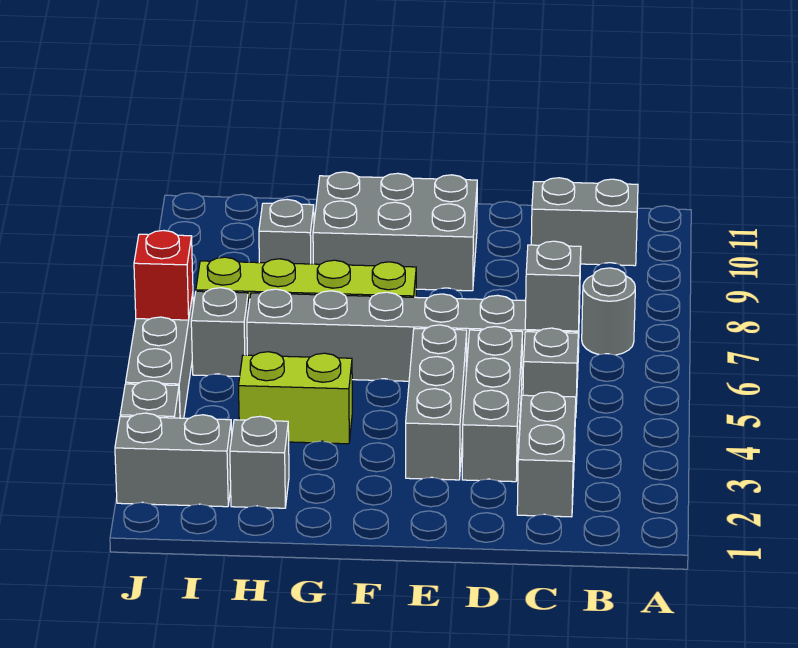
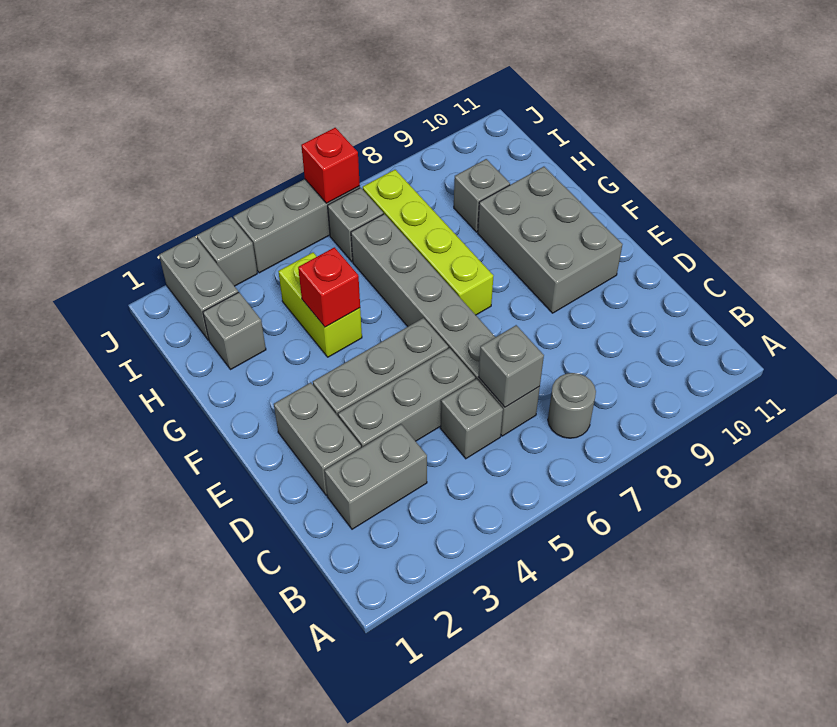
grey brick B10:C10 level 1 -> grey brick D2:E2 level 1
none -> red brick G4 level 2

